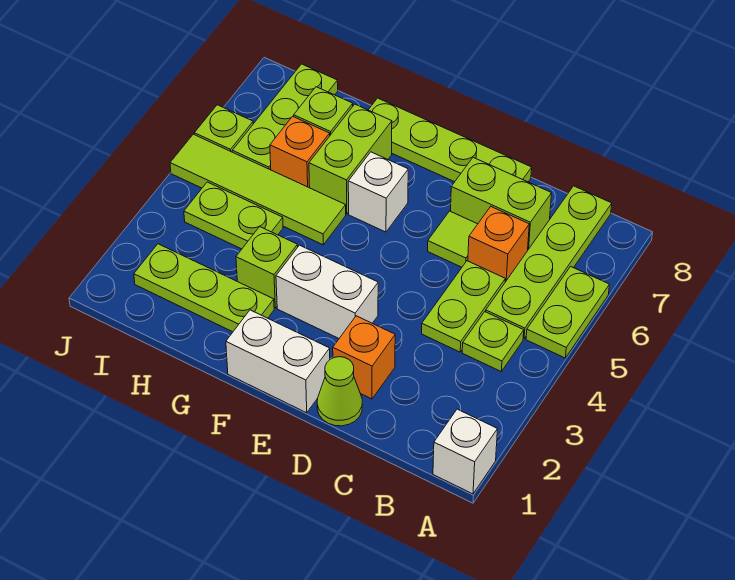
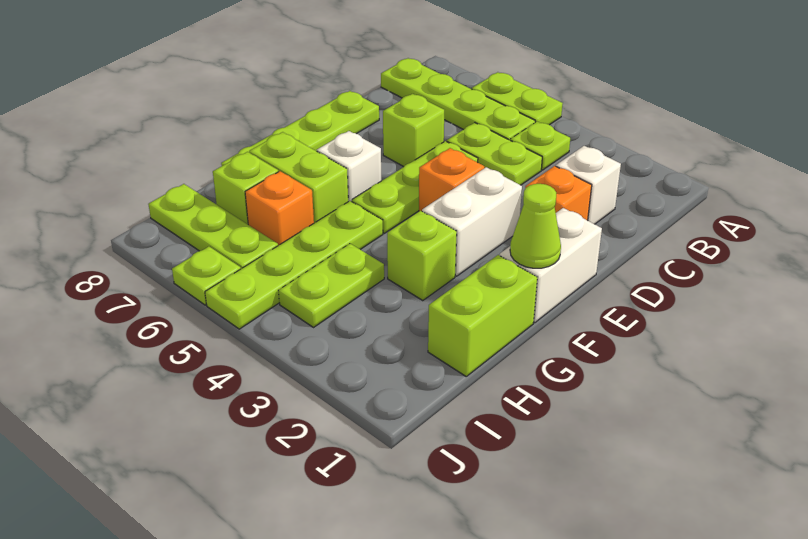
white brick A1 level 1 -> white brick C2 level 1
orange brick C6 level 1 -> orange brick E4 level 1
lime brick C7:D7 level 1 -> lime brick G1:H1 level 1
lime cone D1 level 1 -> lime cone F1 level 2
lime tile D6 level 1 -> lime brick D6 level 1
lime plate G2:I2 level 1 -> lime plate D5:F5 level 1
lime tile G5:J5 level 1 -> lime plate G5:J5 level 1

